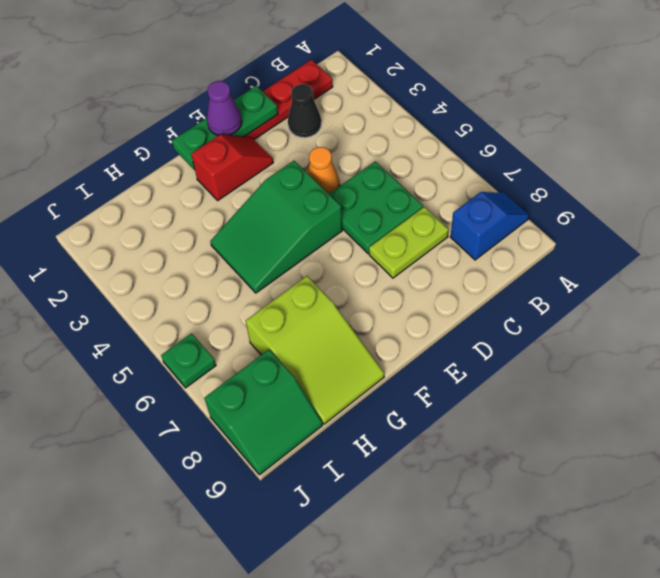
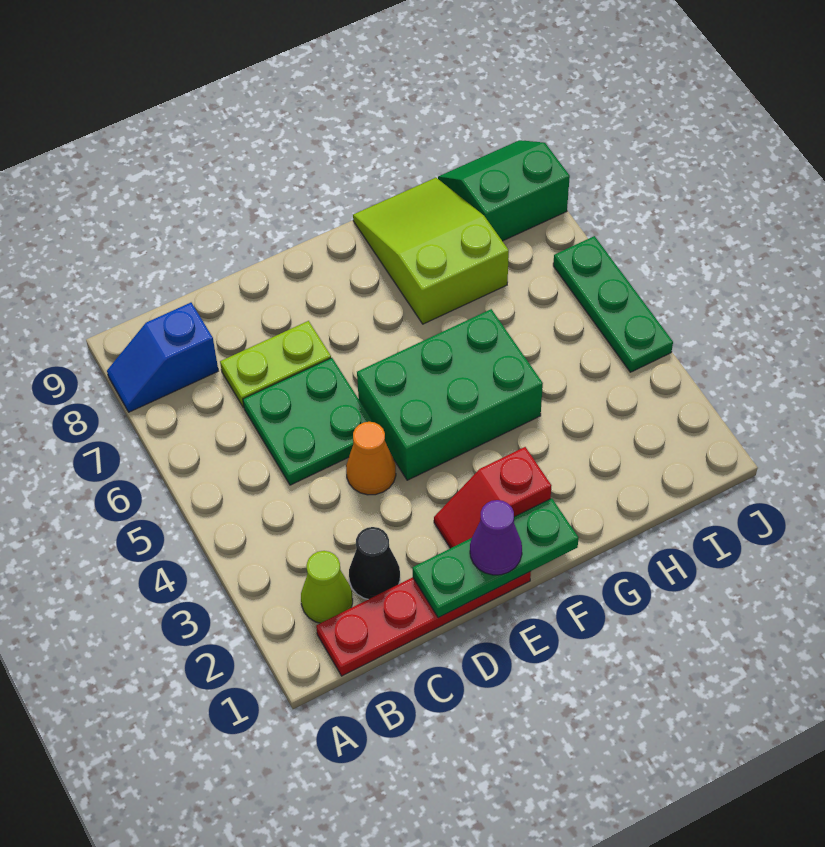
none -> lime cone B2 level 1
green slope E4:G5 level 1 top E -> green brick E4:G5 level 1
green plate J6 level 1 -> green plate J4:J6 level 1

